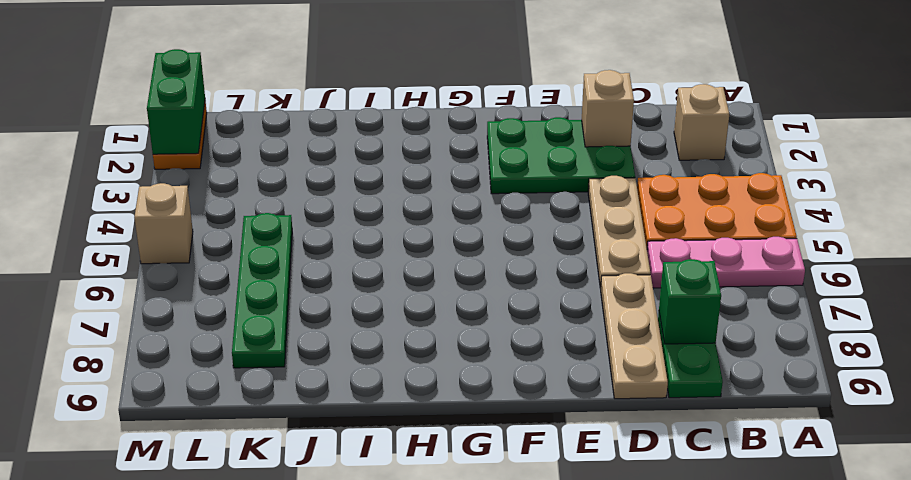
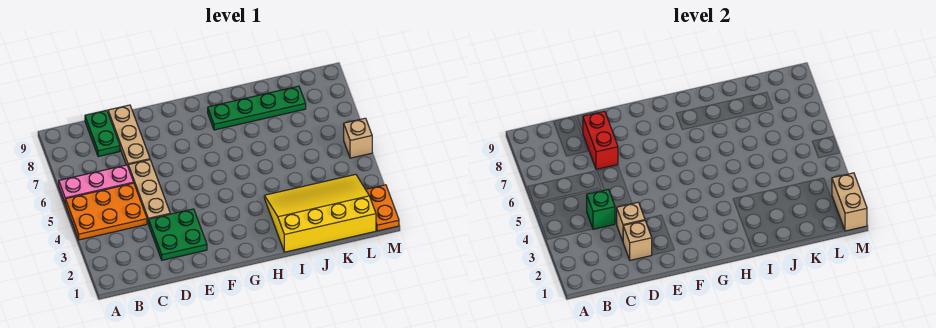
tan brick B2 level 1 -> tan brick D3 level 2
green brick C8 level 2 -> green brick C4 level 2
green plate D2:F3 level 1 -> green plate D2:E3 level 1
none -> red brick D7:D8 level 2
none -> yellow slope I1:L3 level 1 top 1
green plate K5:K8 level 1 -> green plate H8:K8 level 1
green brick M1:M2 level 2 -> tan brick M1:M2 level 2

